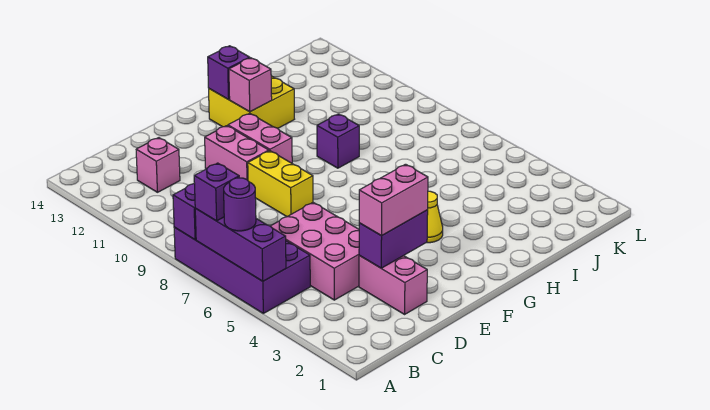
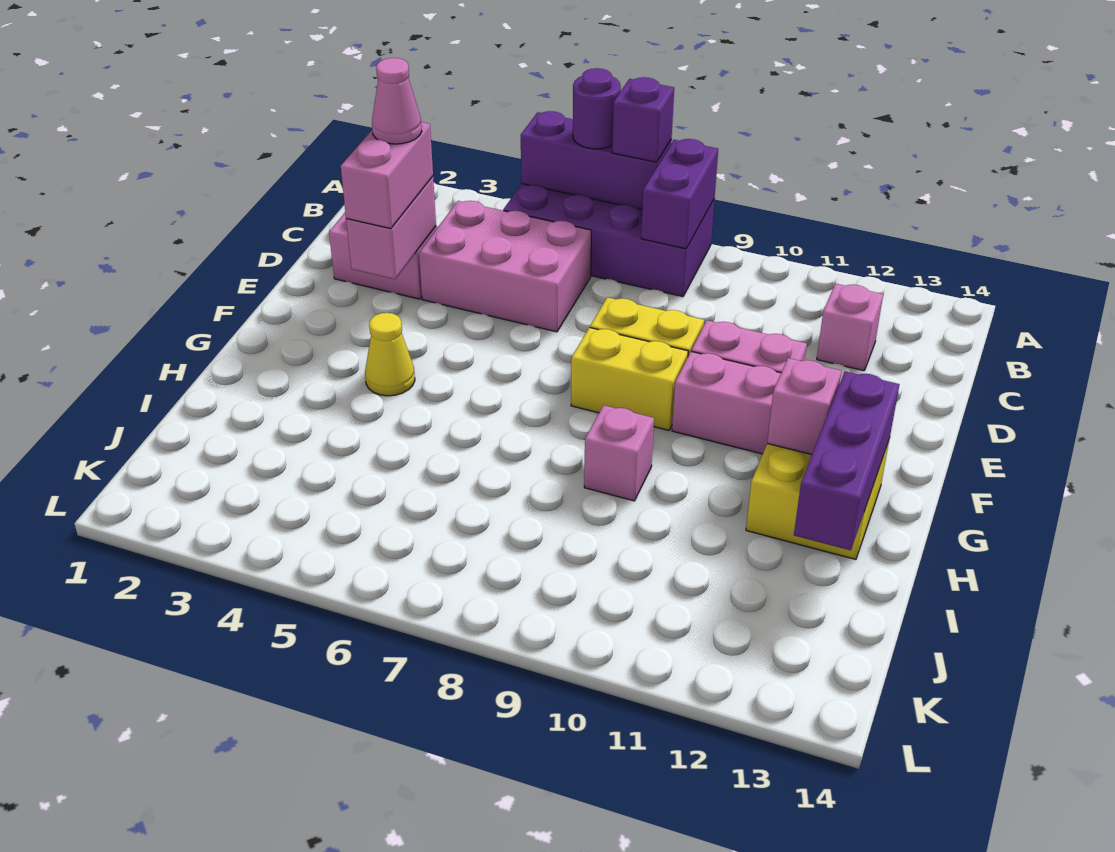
purple brick D3:E3 level 2 -> pink brick D3:E3 level 2
none -> pink cone D3 level 4
none -> yellow brick F8:F9 level 1
purple brick G13 level 2 -> purple brick G13:I13 level 2
purple brick H9 level 1 -> pink brick H9 level 1

